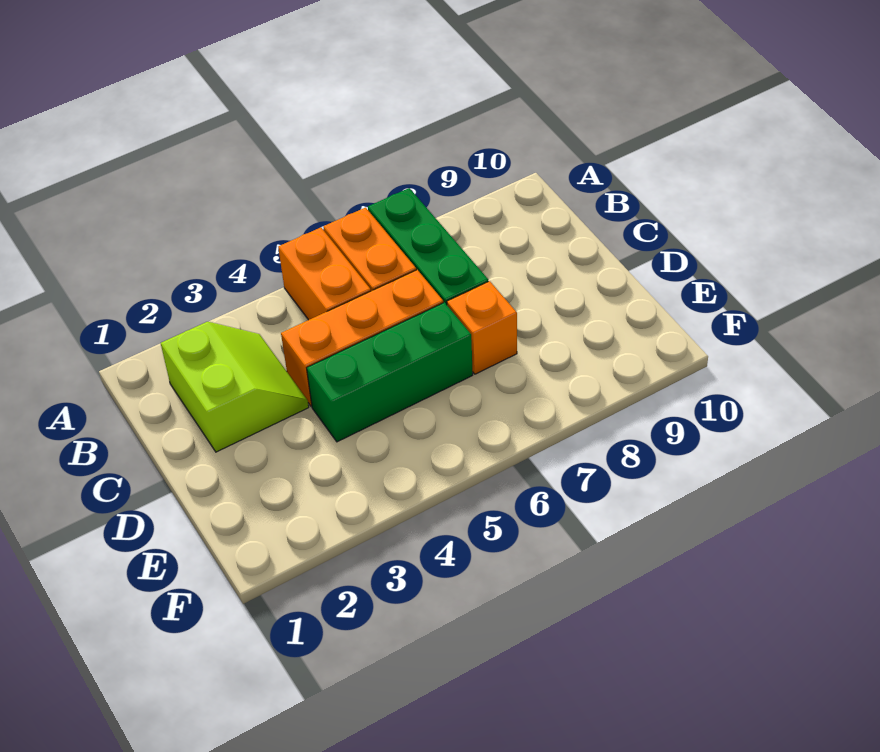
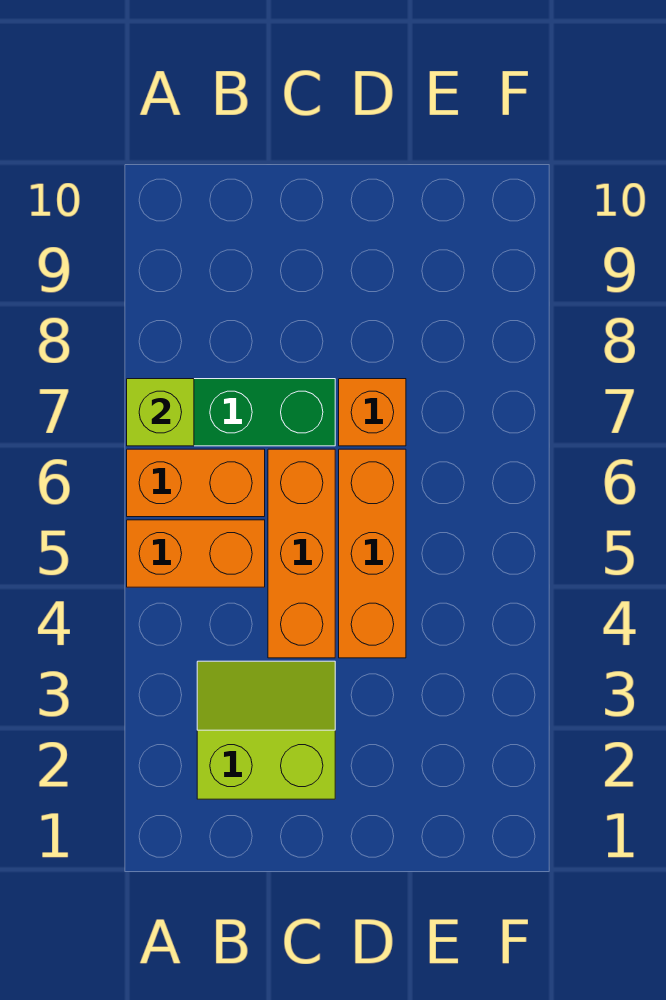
none -> lime brick A7 level 2
green brick D4:D6 level 1 -> orange brick D4:D6 level 1

